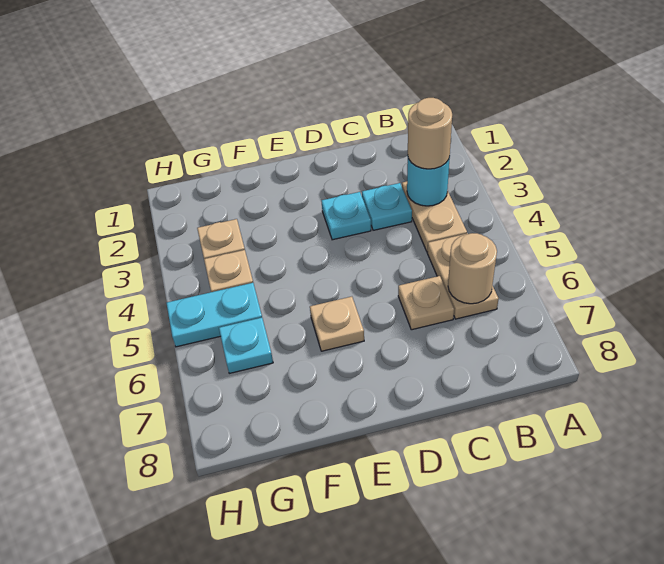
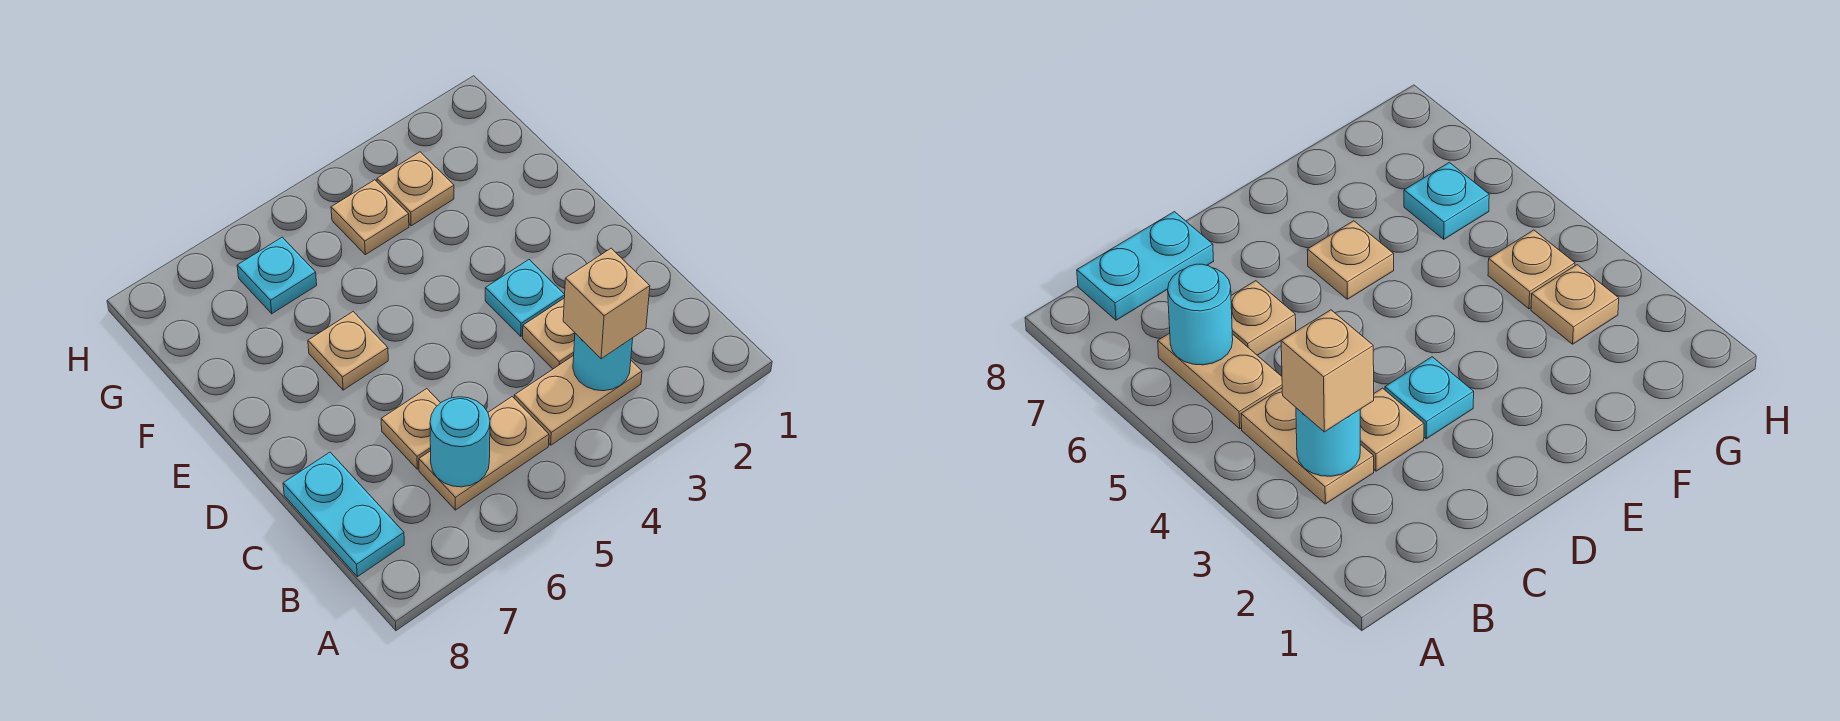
tan round brick B3 level 3 -> tan brick B3 level 3
tan round brick B6 level 2 -> cyan round brick B6 level 2
cyan plate C3 level 1 -> tan plate C3 level 1
cyan plate G5:H5 level 1 -> cyan plate B8:C8 level 1

